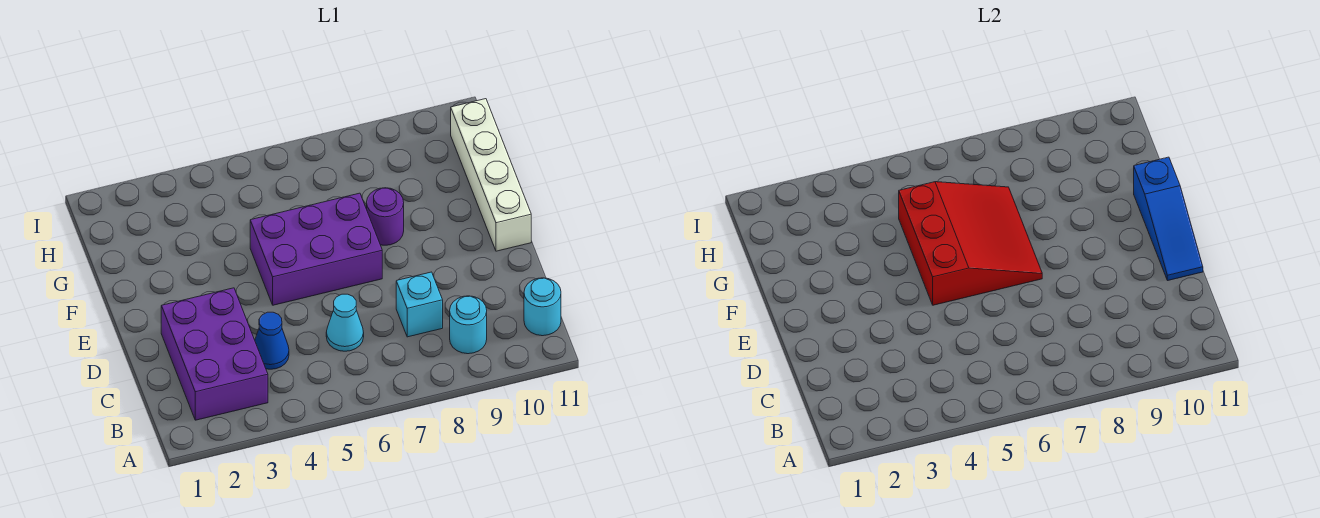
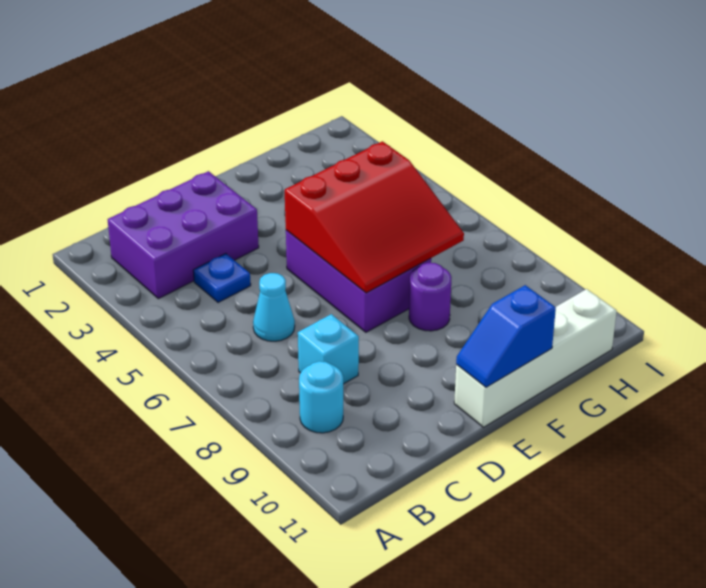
cyan round brick B11 level 1 -> none
blue cone C4 level 1 -> blue plate C4 level 1
blue slope D11:F11 level 2 top F -> blue slope E11:F11 level 2 top F

